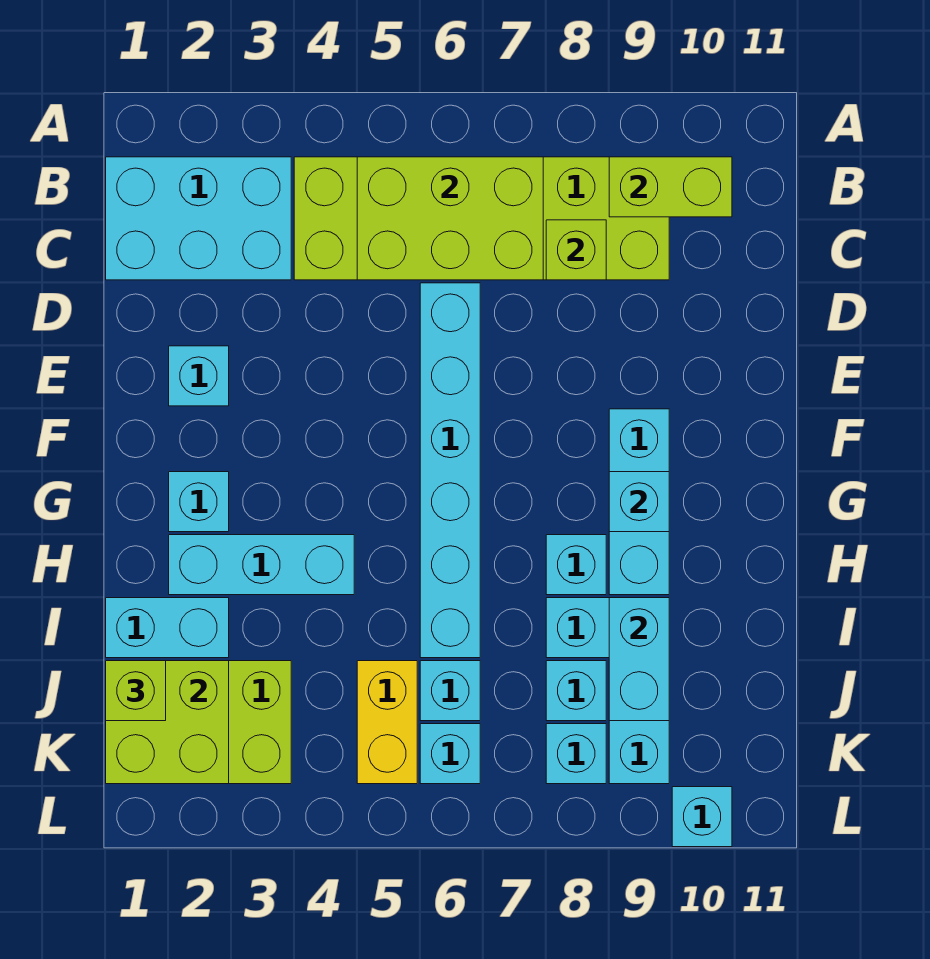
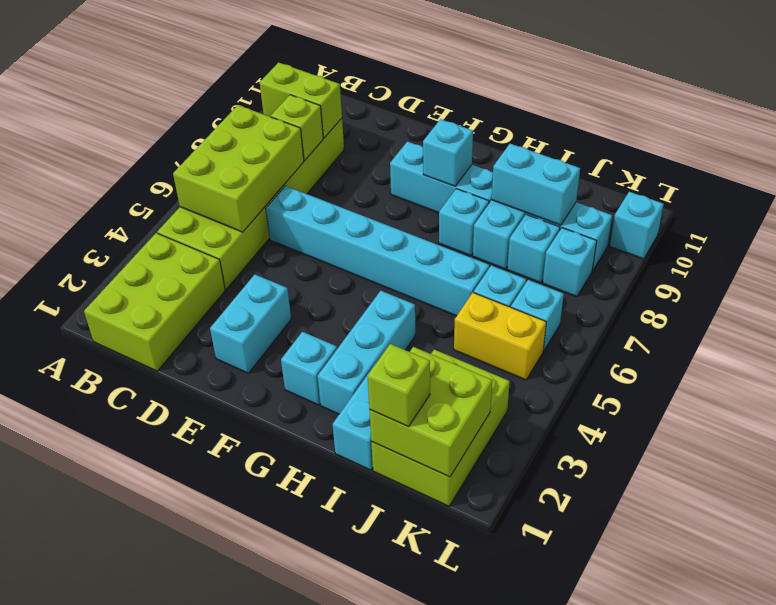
cyan brick B1:C3 level 1 -> lime brick B1:C3 level 1
lime brick B9:B10 level 2 -> lime brick B9:C9 level 2
cyan brick E2 level 1 -> cyan brick E2:E3 level 1

